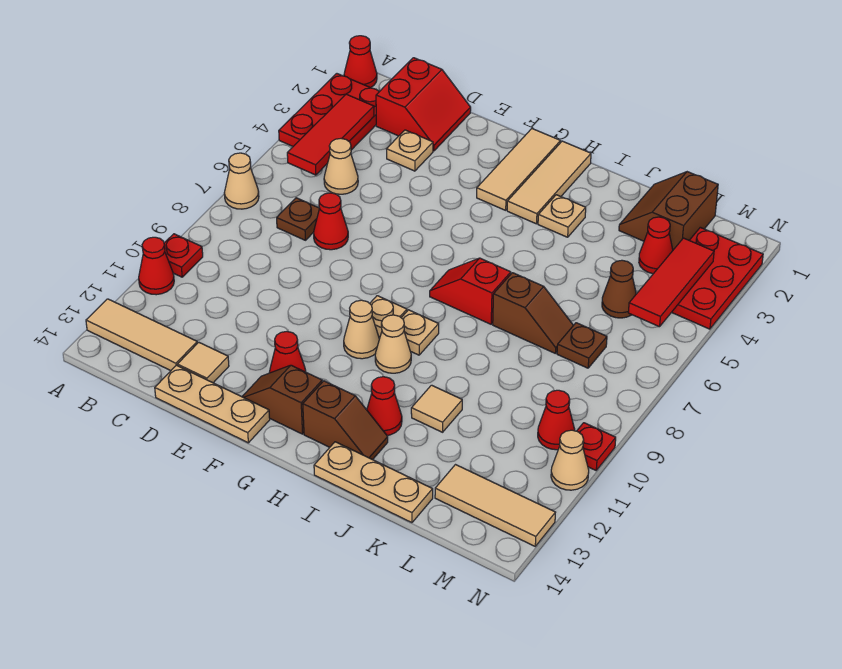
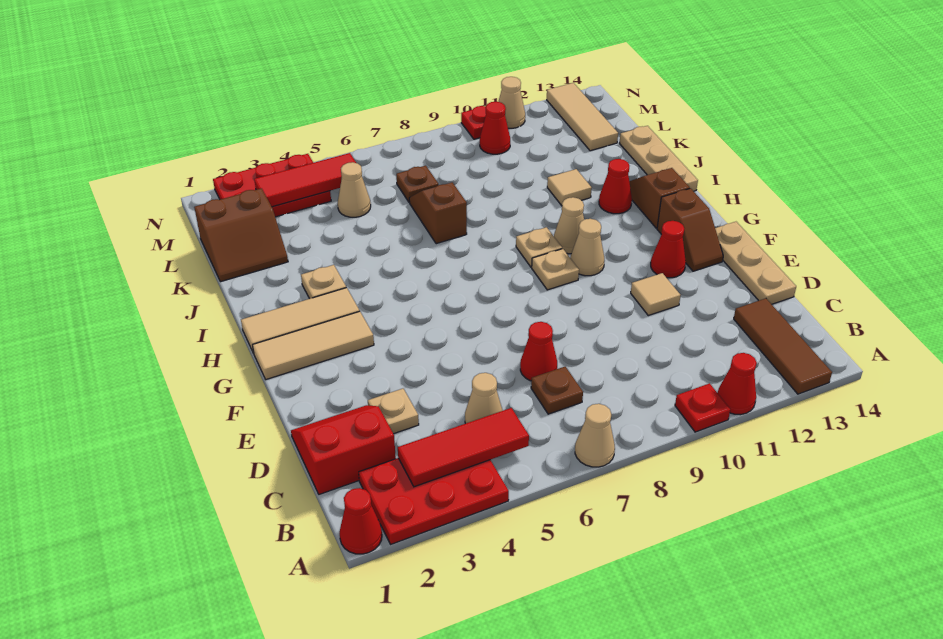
tan tile A13:C13 level 1 -> brown tile A13:C13 level 1
tan tile D13 level 1 -> tan tile E11 level 1
red slope H7:I7 level 1 top I -> none
red cone L3 level 1 -> none
brown cone L5 level 1 -> tan cone L5 level 1

